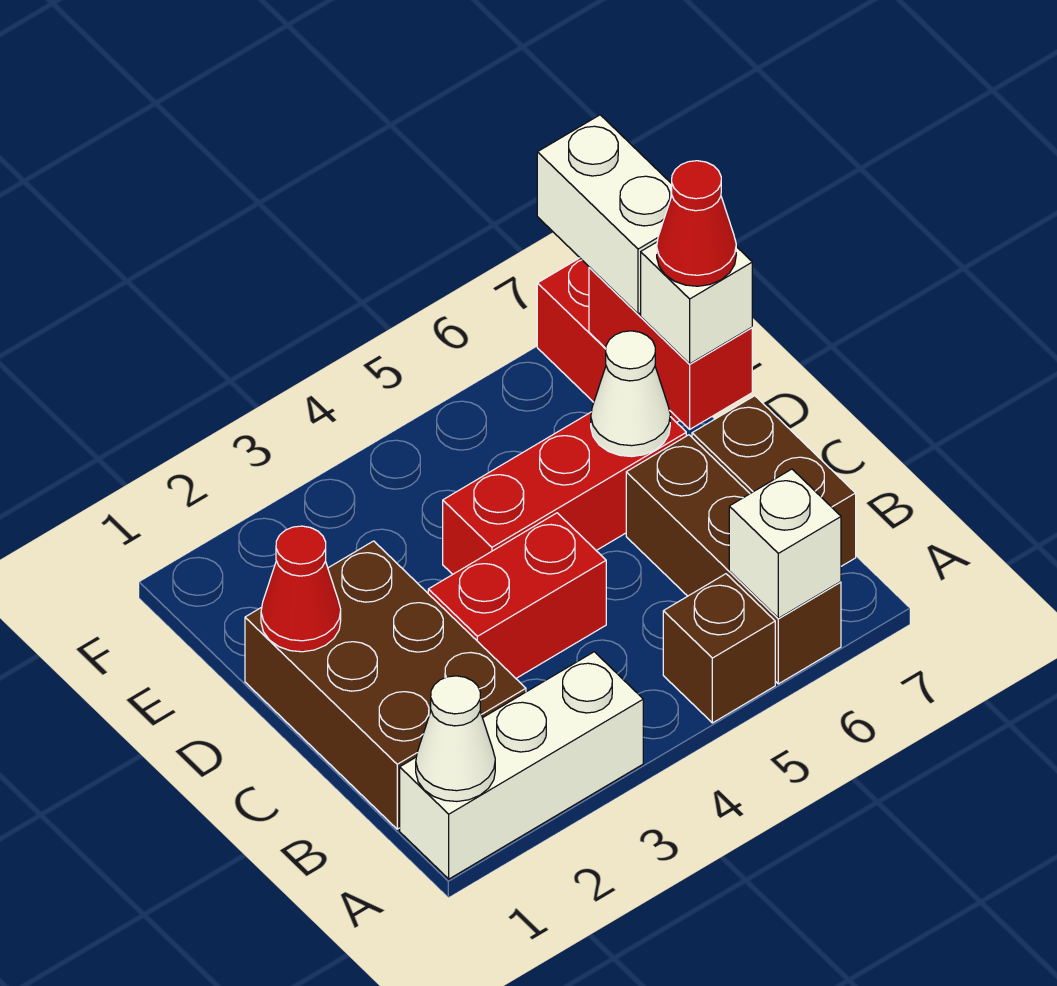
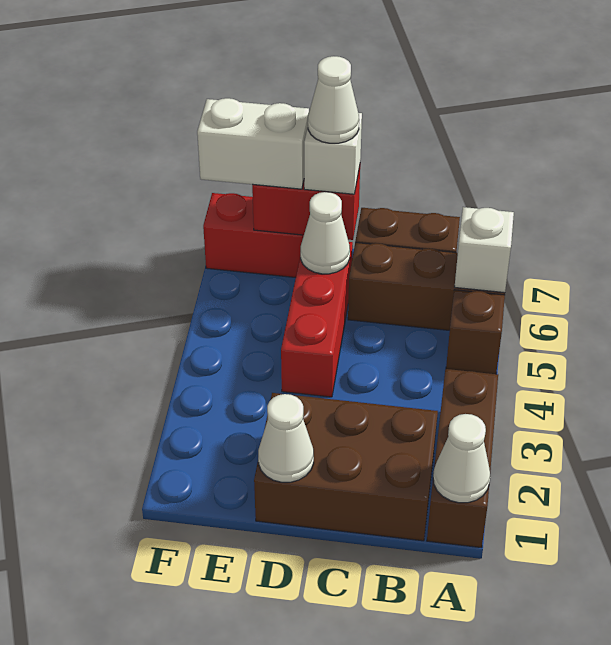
white brick A1:A3 level 1 -> brown brick A1:A3 level 1
red brick C3:C4 level 1 -> none
red cone D1 level 2 -> white cone D1 level 2
red cone D7 level 4 -> white cone D7 level 4

